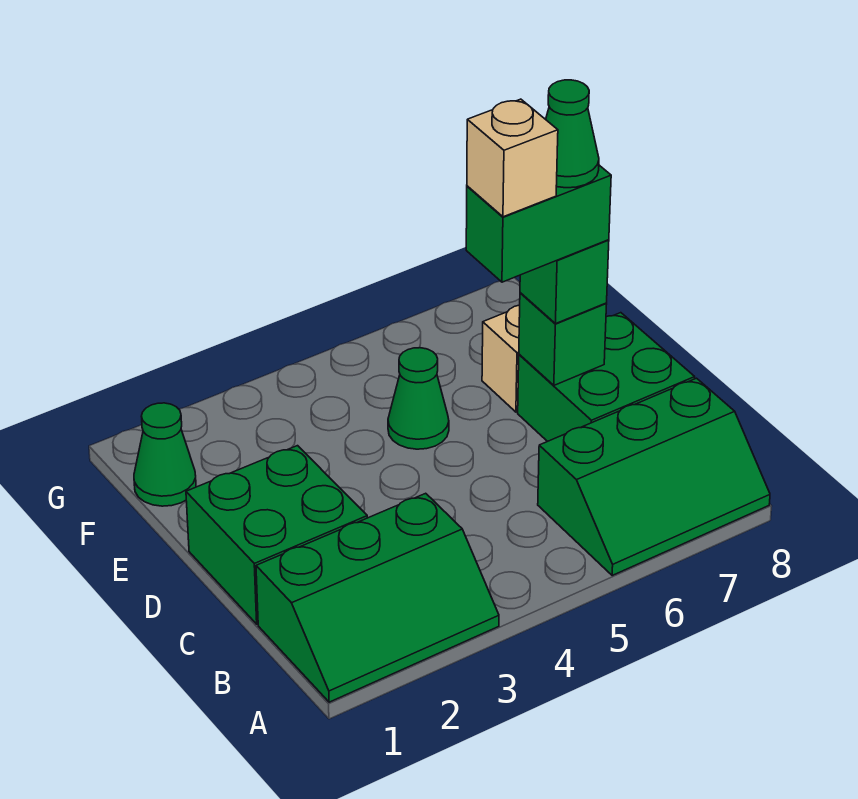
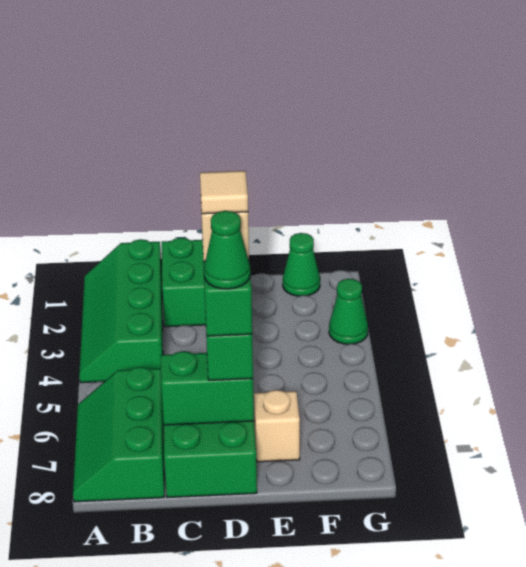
green slope A1:B3 level 1 top B -> green slope A1:B4 level 1 top B
none -> tan tile D6 level 6
green brick D7 level 2 -> green brick C7:D7 level 2
green cone E5 level 1 -> green cone G3 level 1

